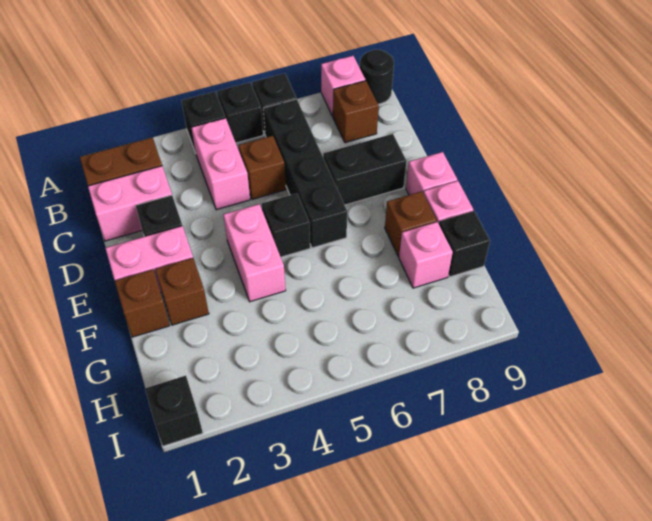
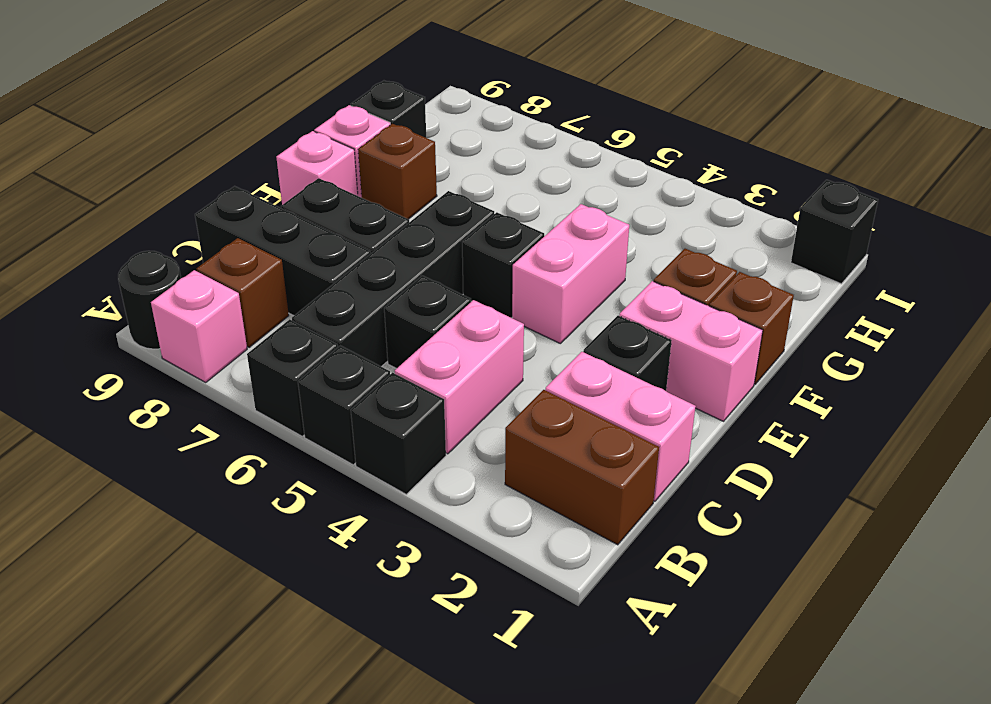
brown brick C5 level 1 -> black brick C5 level 1
none -> black brick C7:C9 level 1
pink brick G8 level 1 -> none

